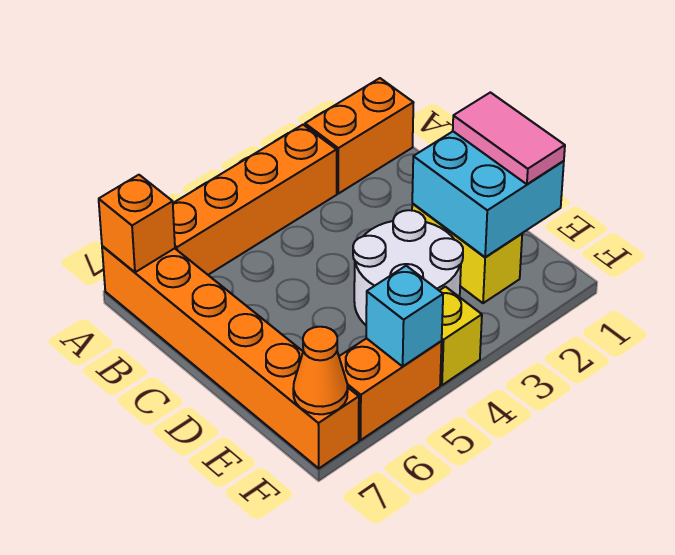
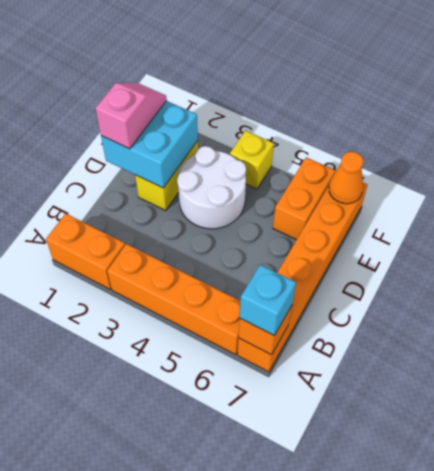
pink tile D1:E1 level 3 -> pink slope D1:E1 level 3 top D
orange brick F5:F6 level 1 -> orange brick E6:F6 level 1
cyan brick F5 level 2 -> cyan brick A7 level 3

